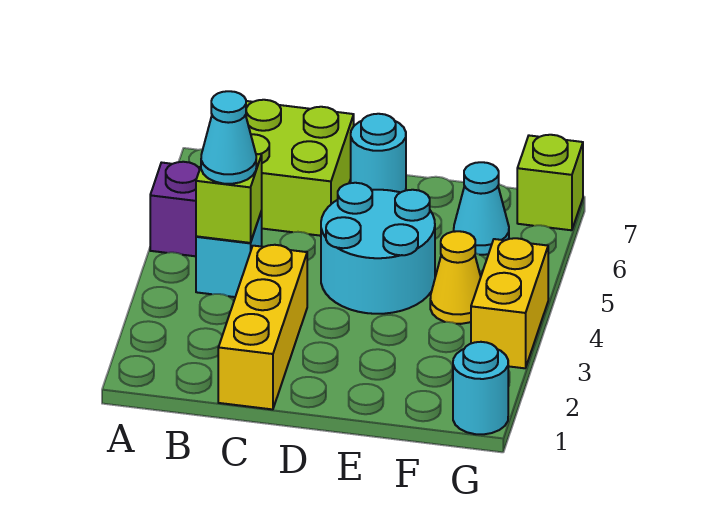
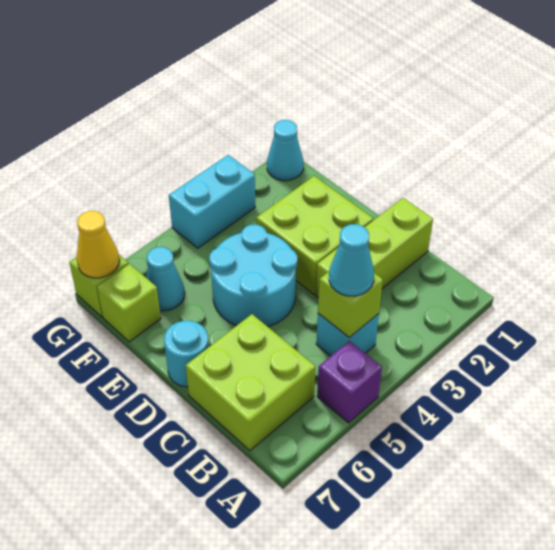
yellow brick C1:C3 level 1 -> lime brick C1:C3 level 1
none -> lime brick D2:E3 level 1
yellow cone F4 level 1 -> yellow cone G7 level 2
none -> lime brick F7 level 1
cyan round brick G1 level 1 -> cyan cone G1 level 1
yellow brick G3:G4 level 1 -> cyan brick G3:G4 level 1

